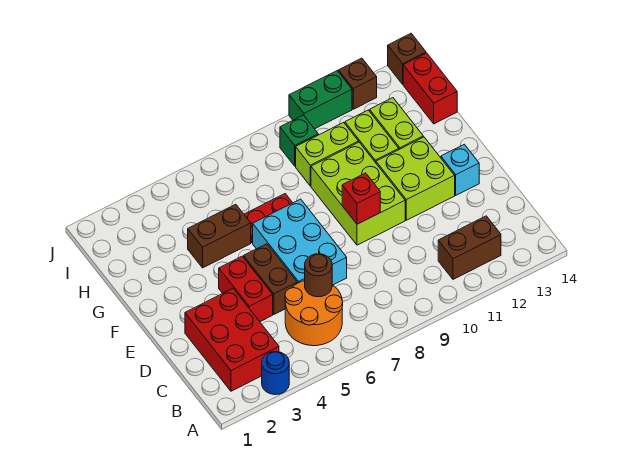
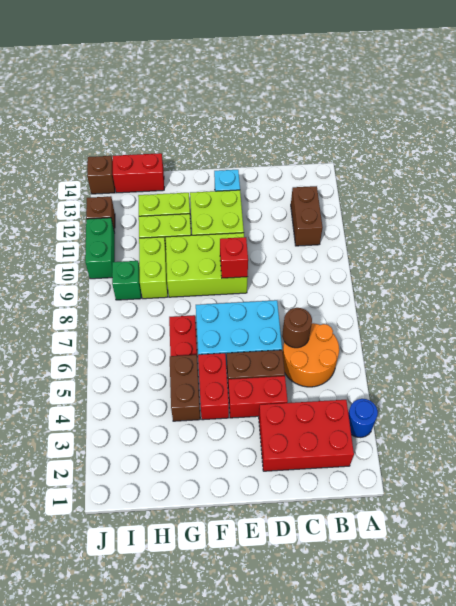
none -> red brick F4:F5 level 1

